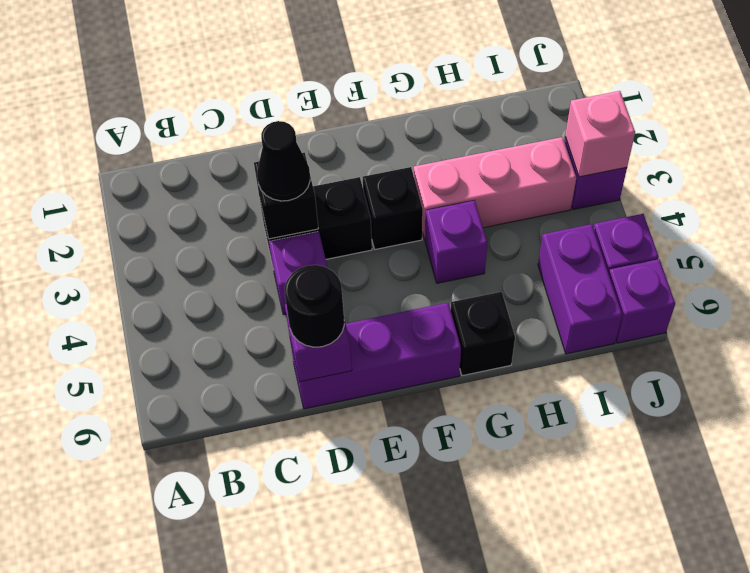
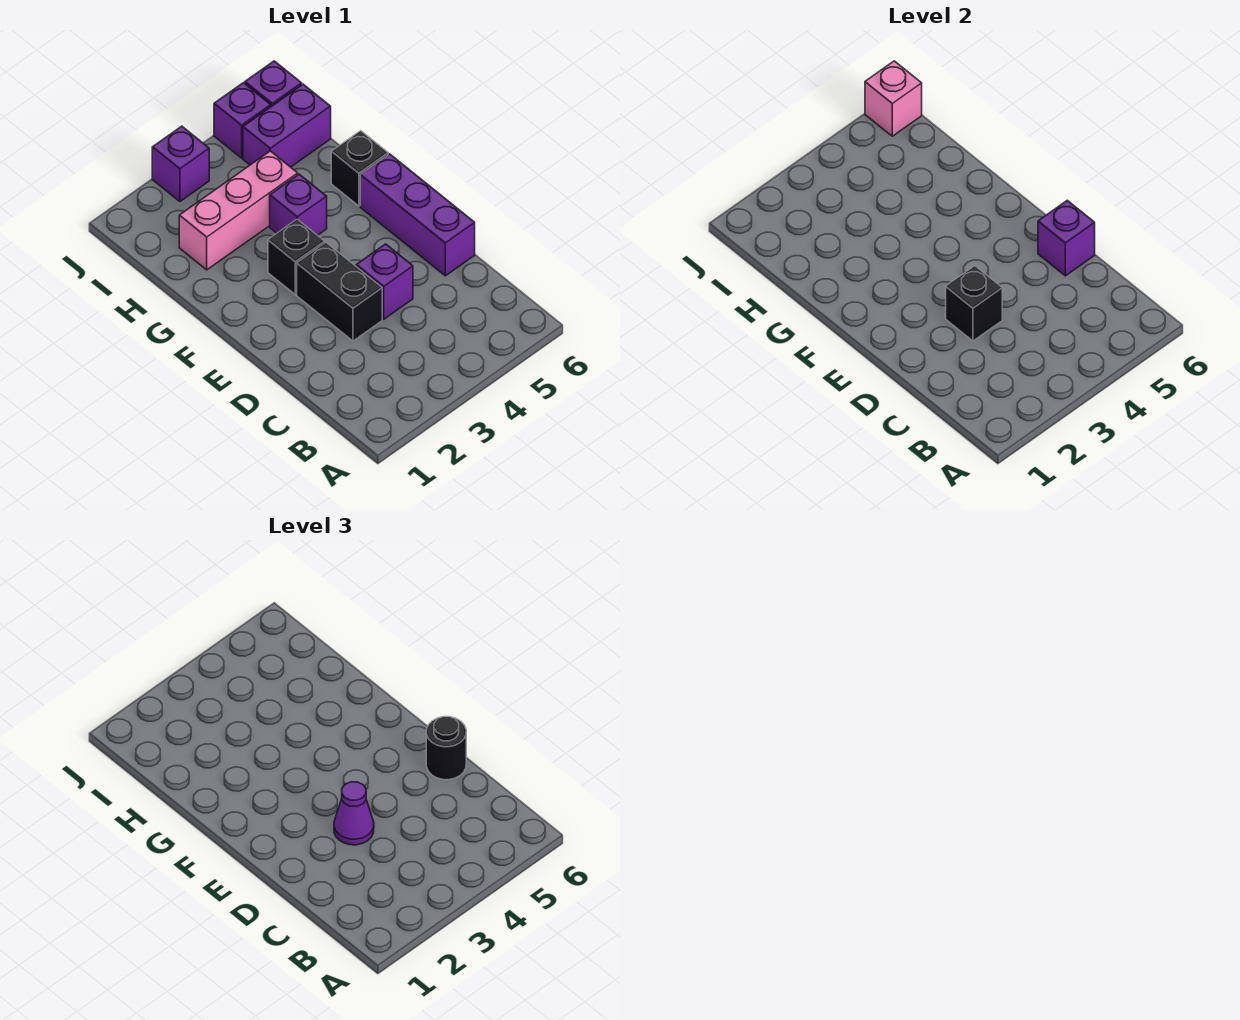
black cone D3 level 3 -> purple cone D3 level 3
pink brick G3:I3 level 1 -> pink brick H2:H4 level 1
pink brick J3 level 2 -> pink brick J6 level 2

